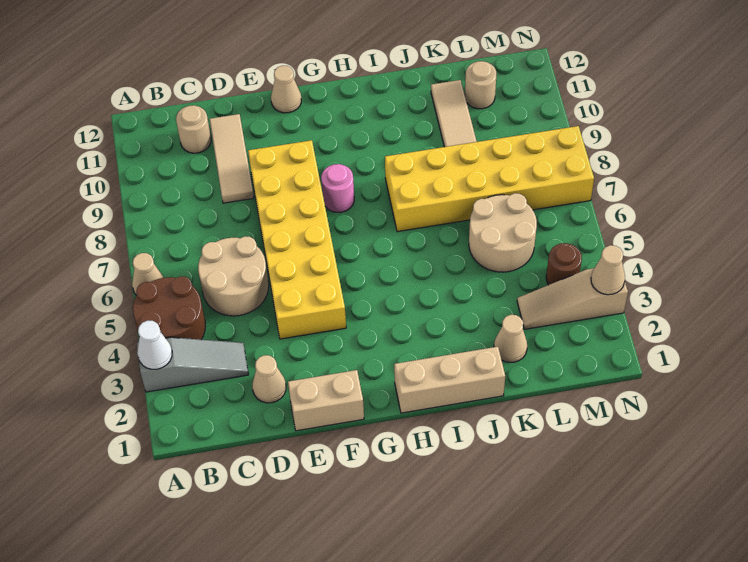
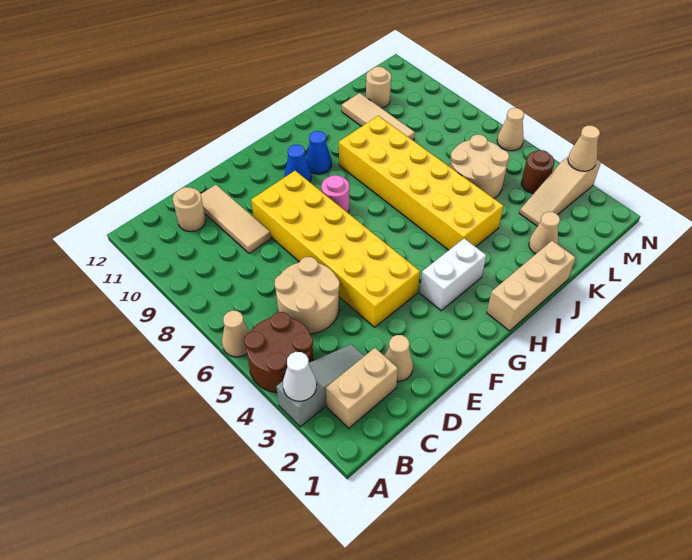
tan brick E1:F1 level 1 -> tan brick B2:C2 level 1
tan cone F12 level 1 -> tan cone N6 level 1
none -> white brick G3:H3 level 1
none -> blue cone G10 level 1
none -> blue cone H10 level 1
yellow brick I7:N8 level 1 -> yellow brick I4:J9 level 1

